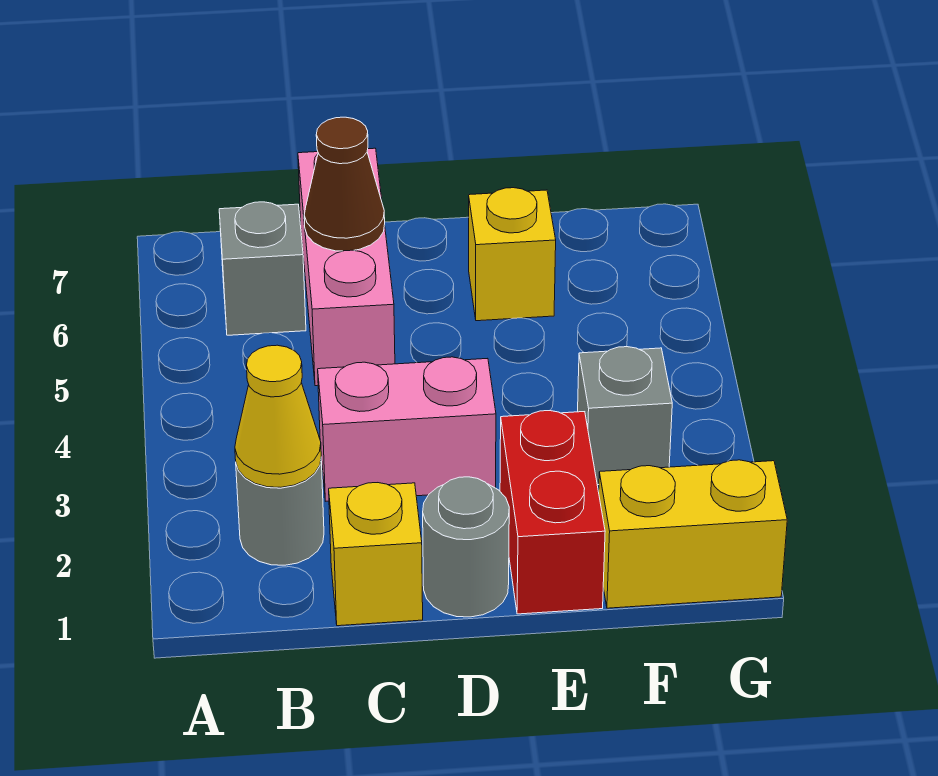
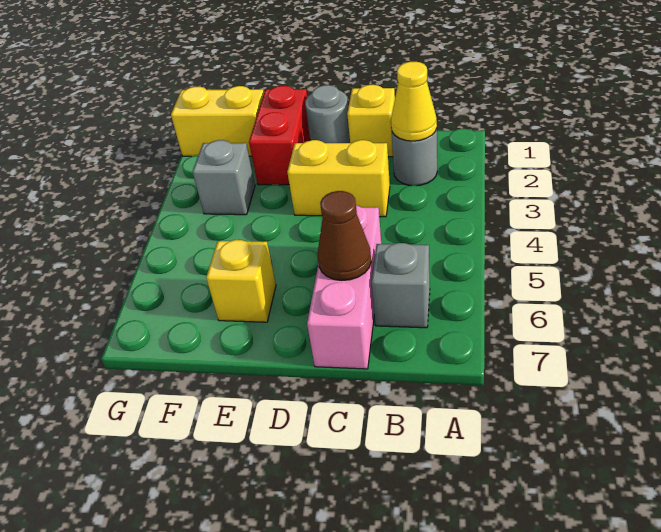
pink brick C3:D3 level 1 -> yellow brick C3:D3 level 1

